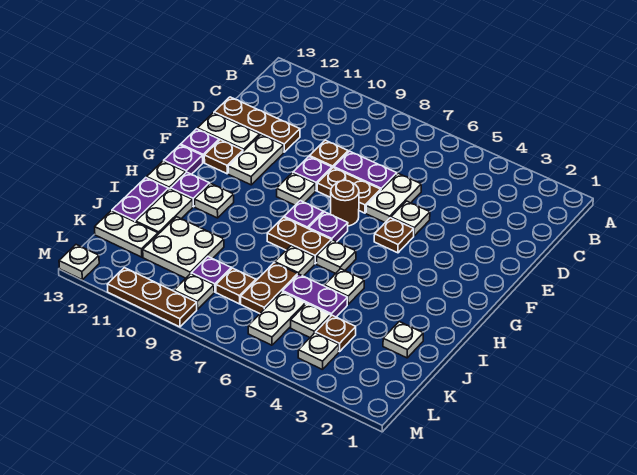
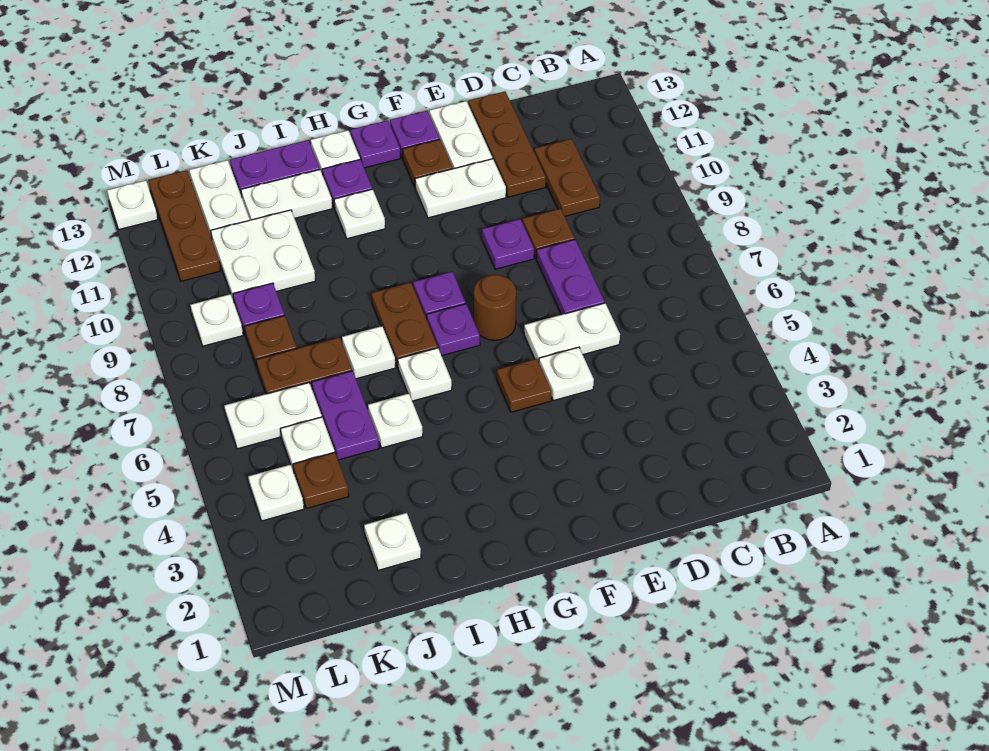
brown plate E7:E8 level 1 -> brown plate C10:C11 level 1
white plate F9 level 1 -> none
brown plate M9:M11 level 1 -> brown plate L11:L13 level 1

